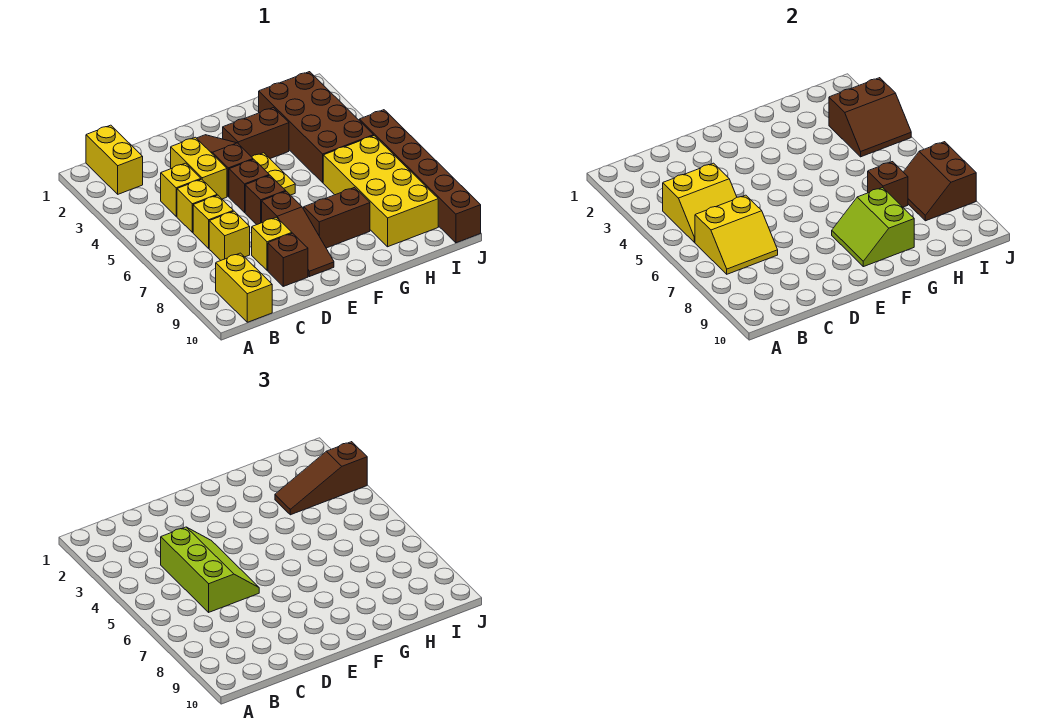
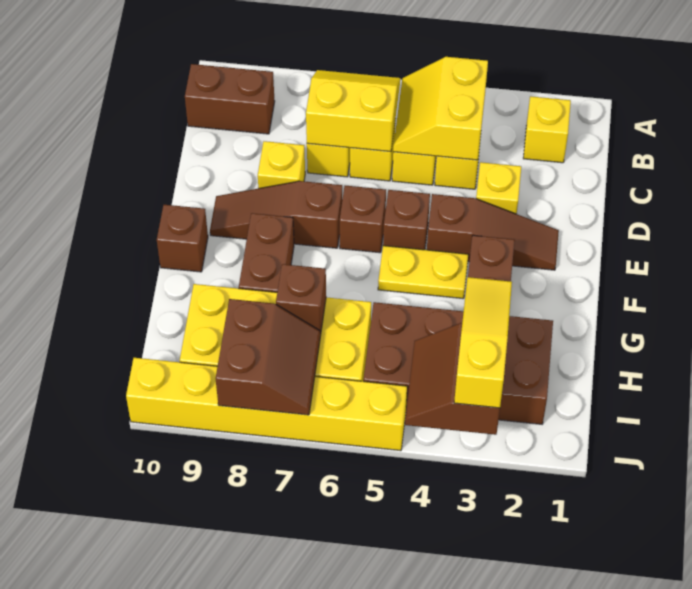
yellow brick B1:B2 level 1 -> yellow brick B2 level 1
yellow slope B6:C7 level 2 top 6 -> yellow slope B6:C7 level 2 top C
yellow brick B9:B10 level 1 -> brown brick B9:B10 level 1
lime slope C4:D6 level 3 top C -> none
yellow brick D3:D4 level 1 -> yellow brick D3 level 1
brown brick D9 level 1 -> brown brick F10 level 1
lime slope F8:G9 level 2 top G -> none
brown slope H3:J3 level 3 top J -> yellow slope H3:J3 level 3 top J
brown slope I7:J8 level 2 top J -> brown slope I7:J8 level 2 top 8
brown brick J5:J10 level 1 -> yellow brick J5:J10 level 1

